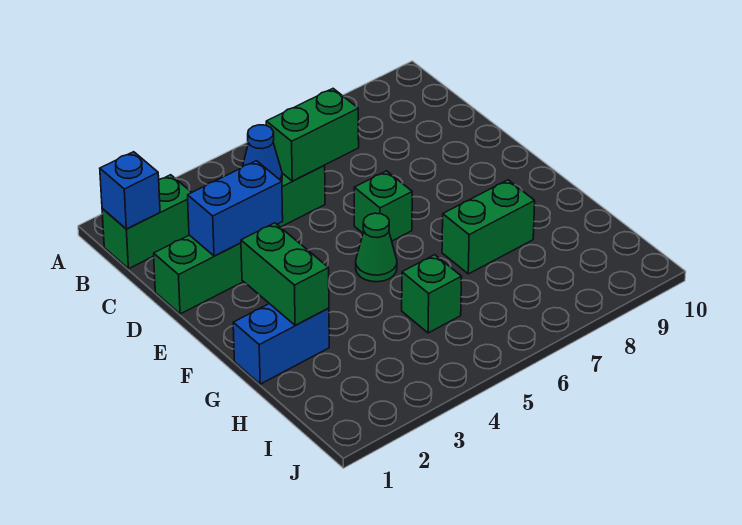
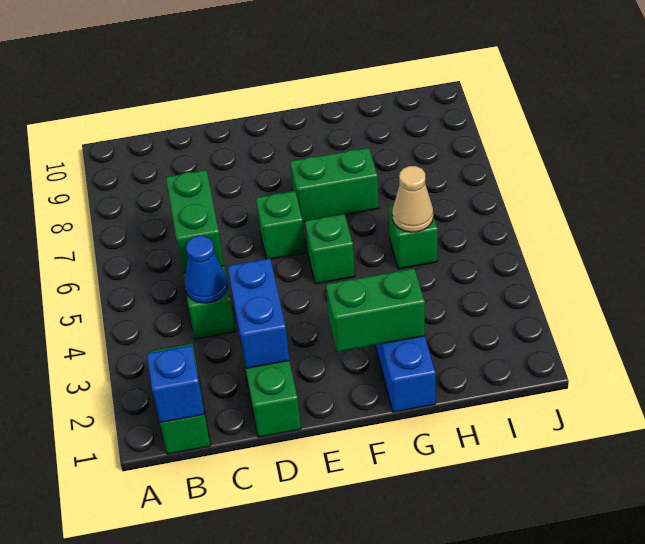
green cone F5 level 1 -> green brick F5 level 1
green brick G7:G8 level 1 -> green brick F7:G7 level 1
none -> tan cone H5 level 2

